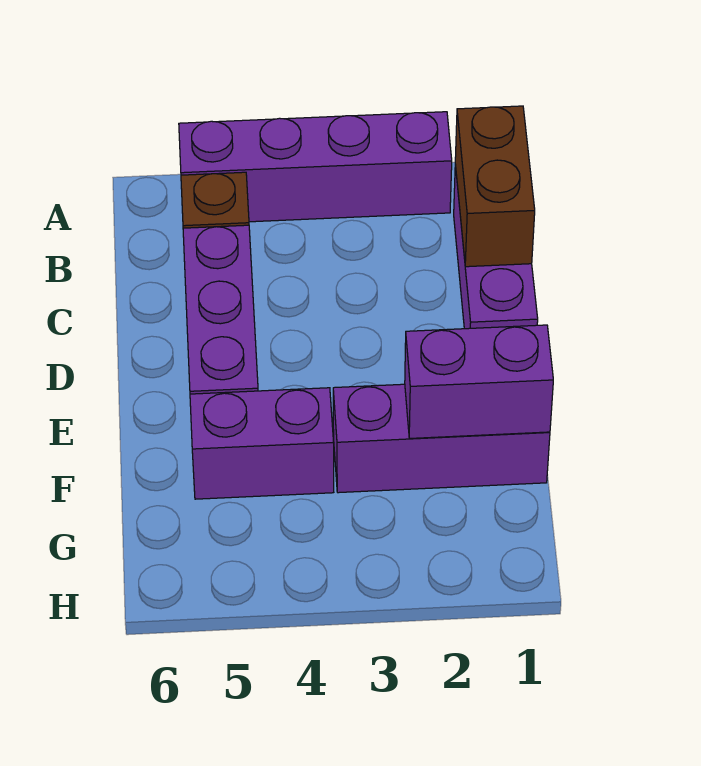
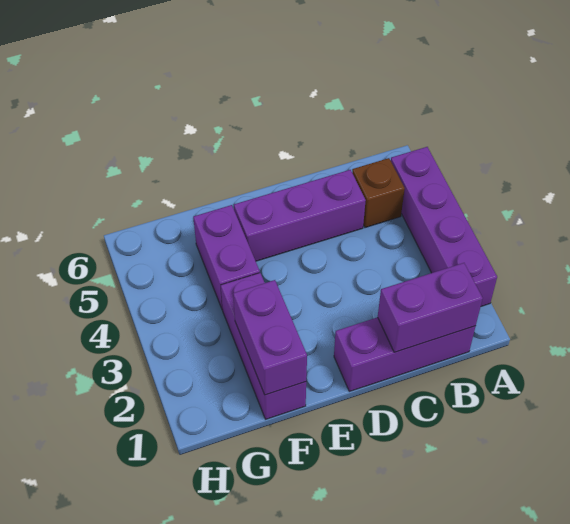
brown brick B1:C1 level 2 -> purple brick B1:C1 level 2

